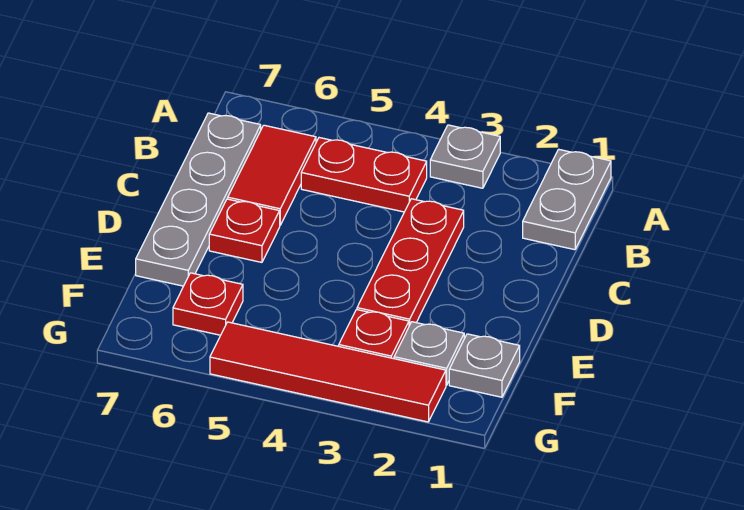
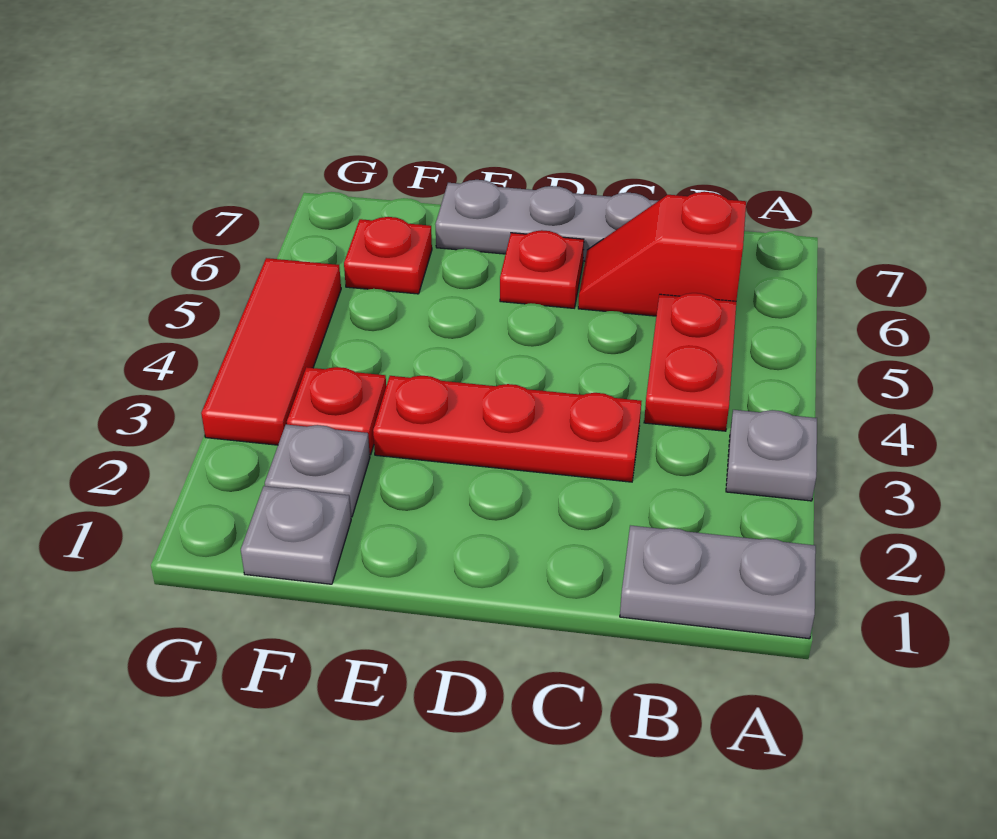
red tile B6:C6 level 1 -> red slope B6:C6 level 1 top B
red tile G2:G5 level 1 -> red tile G3:G5 level 1

